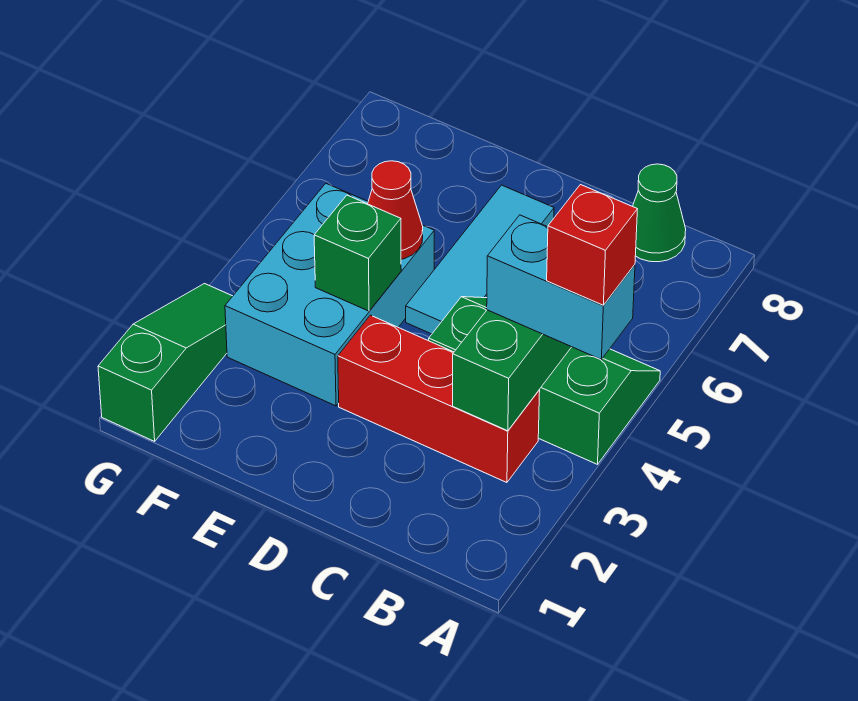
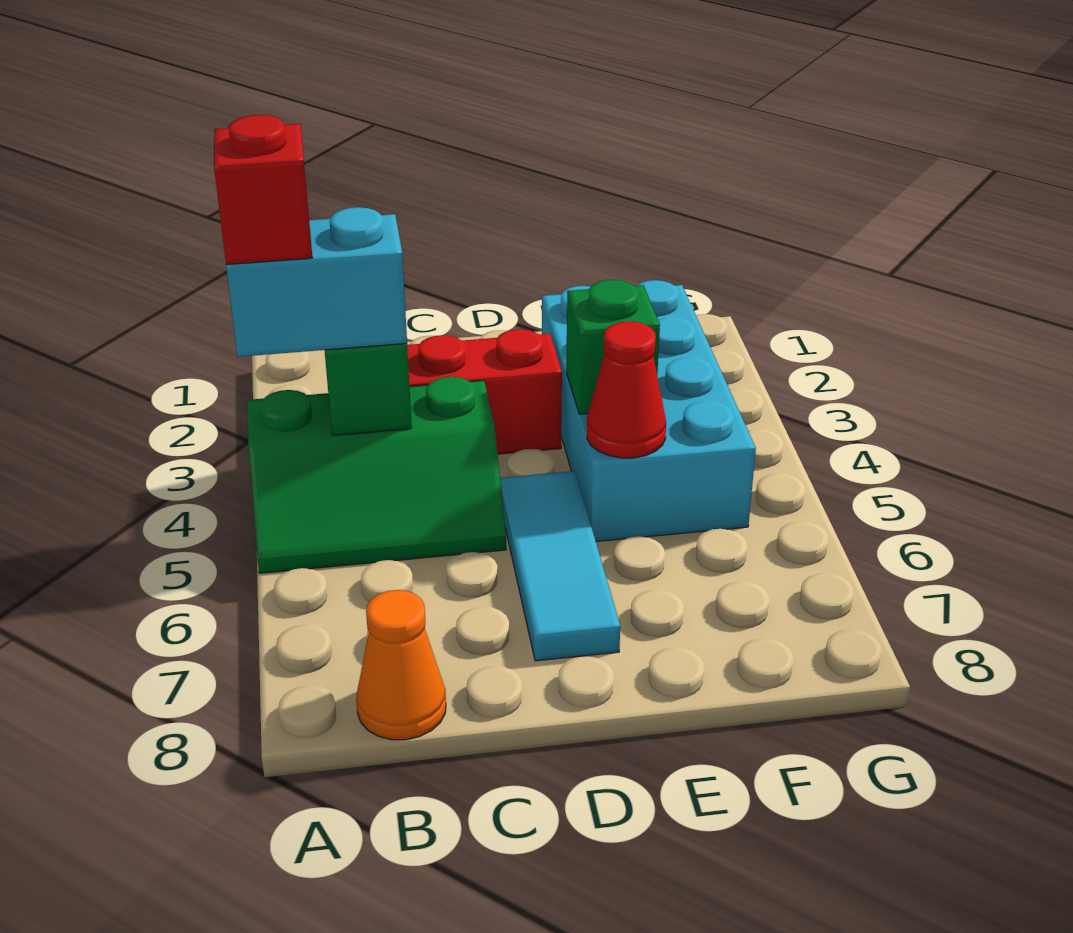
green cone B8 level 1 -> orange cone B8 level 1
cyan brick E3:F5 level 1 -> cyan brick E2:F5 level 1
green slope G1:G3 level 1 top 1 -> none

